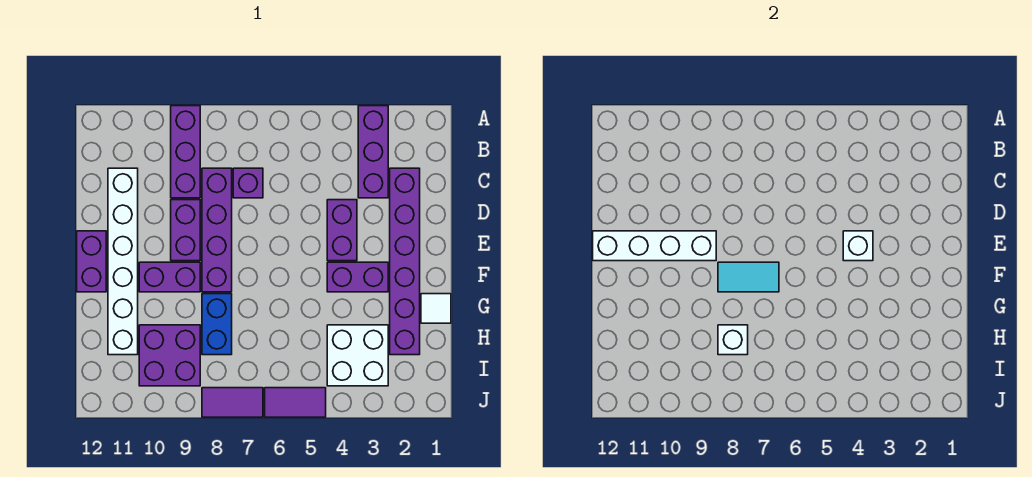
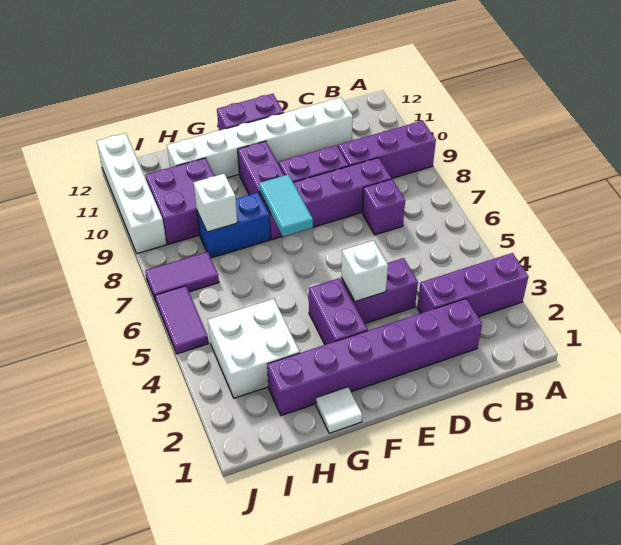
white brick E9:E12 level 2 -> white brick J9:J12 level 1
purple tile J7:J8 level 1 -> purple tile I7:J7 level 1

